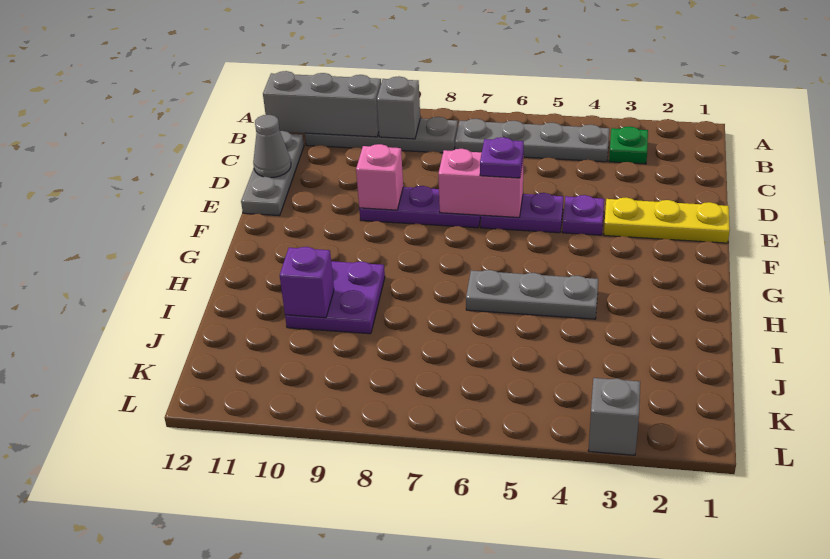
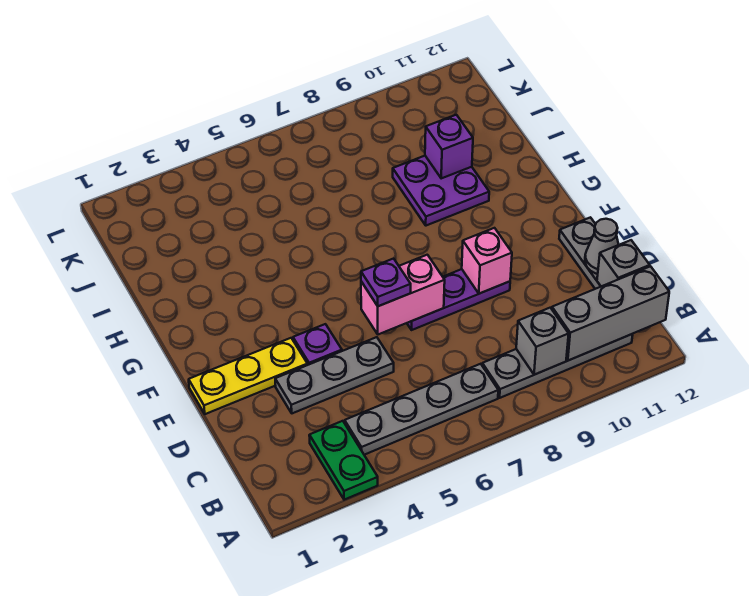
green plate B3 level 1 -> green plate A3:B3 level 1
purple plate E5:E6 level 1 -> none
grey plate H4:H6 level 1 -> grey plate D3:D5 level 1
grey brick L3 level 1 -> grey brick C12 level 2

